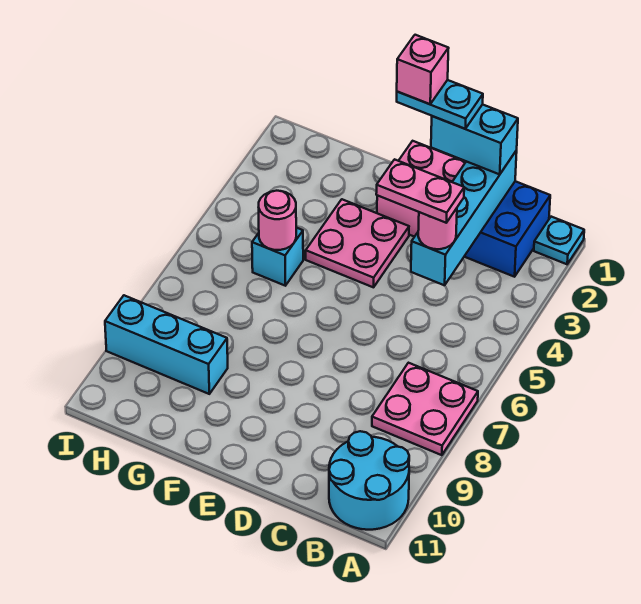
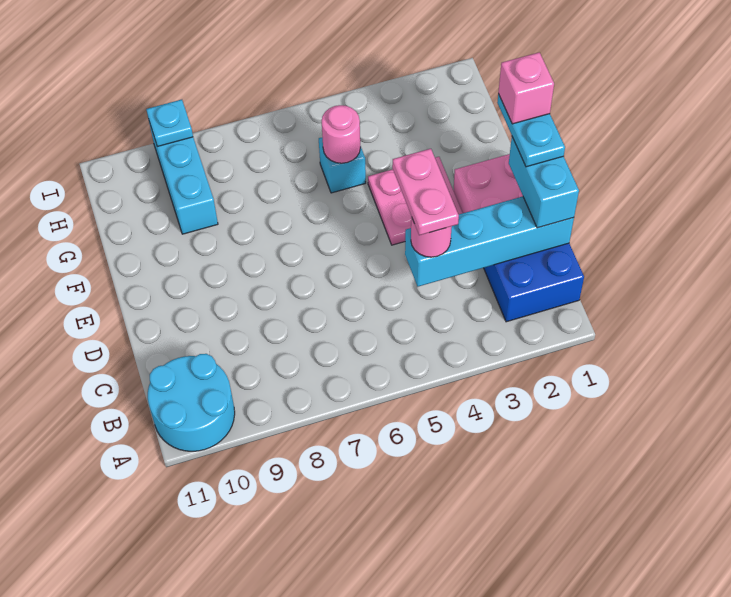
cyan plate A1 level 1 -> cyan plate I9 level 2
pink plate A7:B8 level 1 -> none

